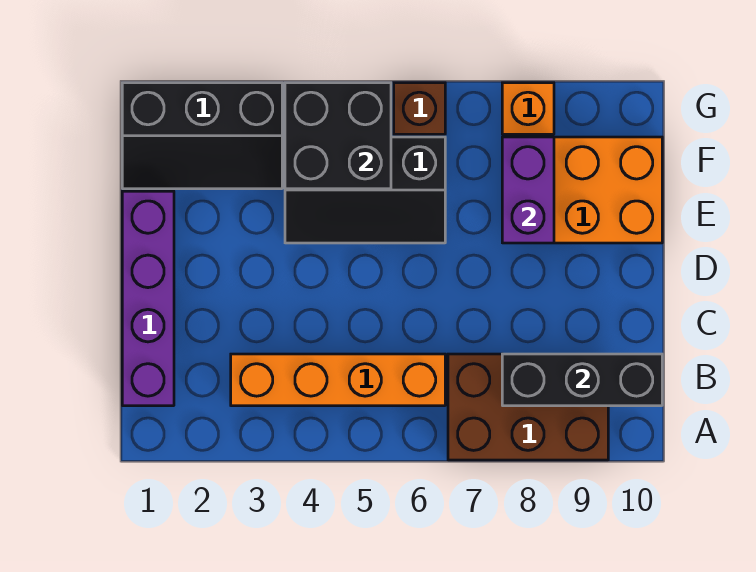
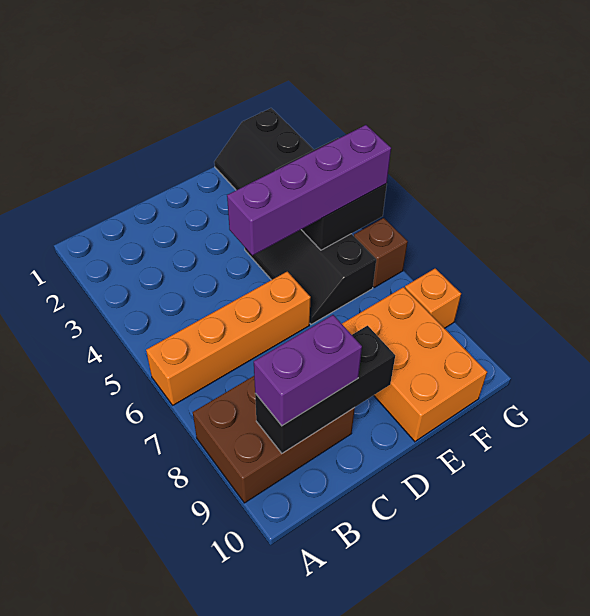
brown brick A7:B9 level 1 -> brown brick A8:C9 level 1
purple brick B1:E1 level 1 -> purple brick D5:G5 level 3
orange brick B3:B6 level 1 -> orange brick A6:D6 level 1
black brick B8:B10 level 2 -> black brick B9:D9 level 2
purple brick E8:F8 level 2 -> purple brick B9:C9 level 3

